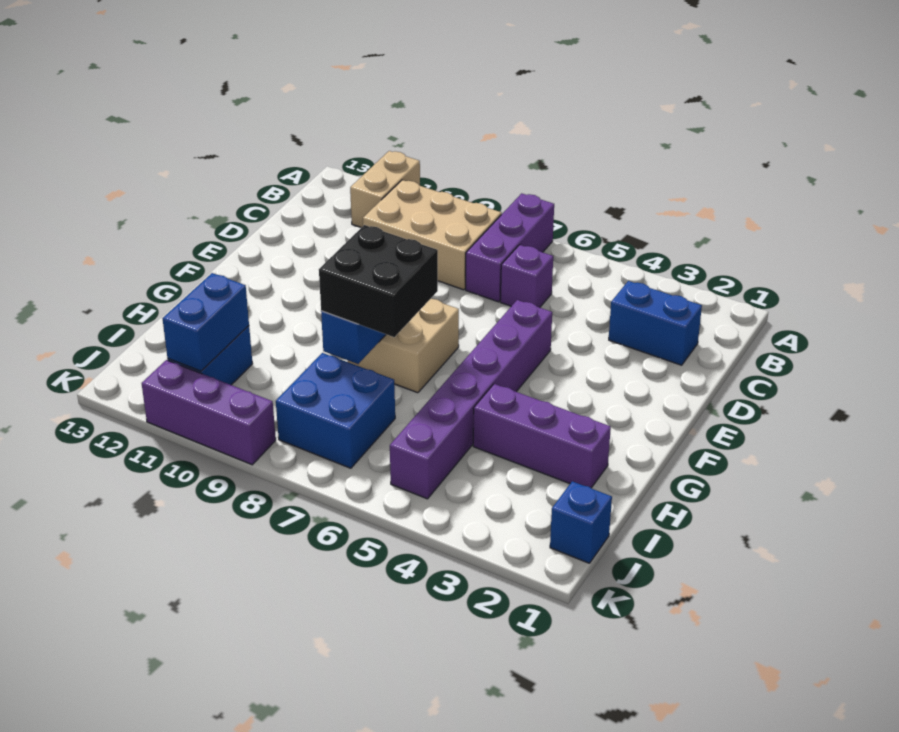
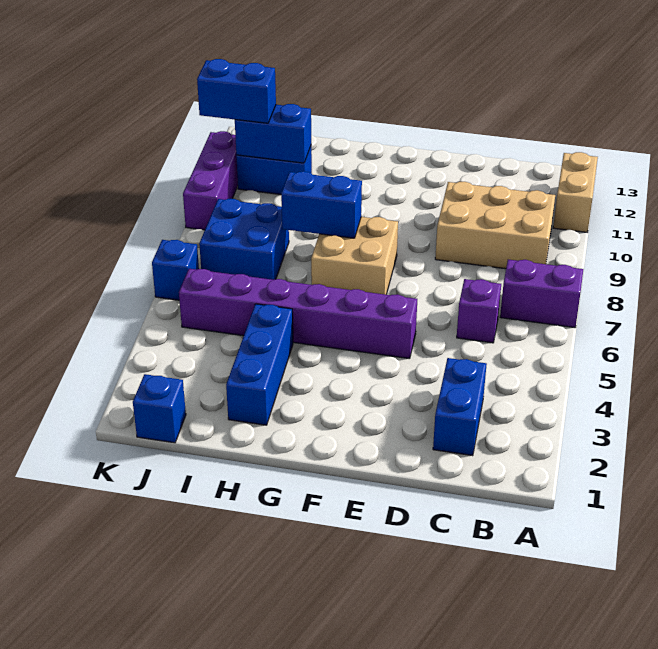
purple brick A7:C7 level 1 -> purple brick A7:B7 level 1
tan brick A11:B11 level 1 -> tan brick A11:A12 level 1
tan brick B8:C10 level 1 -> tan brick B9:D10 level 1
black brick G7:H8 level 3 -> none
purple brick H2:H4 level 1 -> blue brick H2:H4 level 1
none -> blue brick J11:K11 level 3
none -> blue brick K6 level 1

